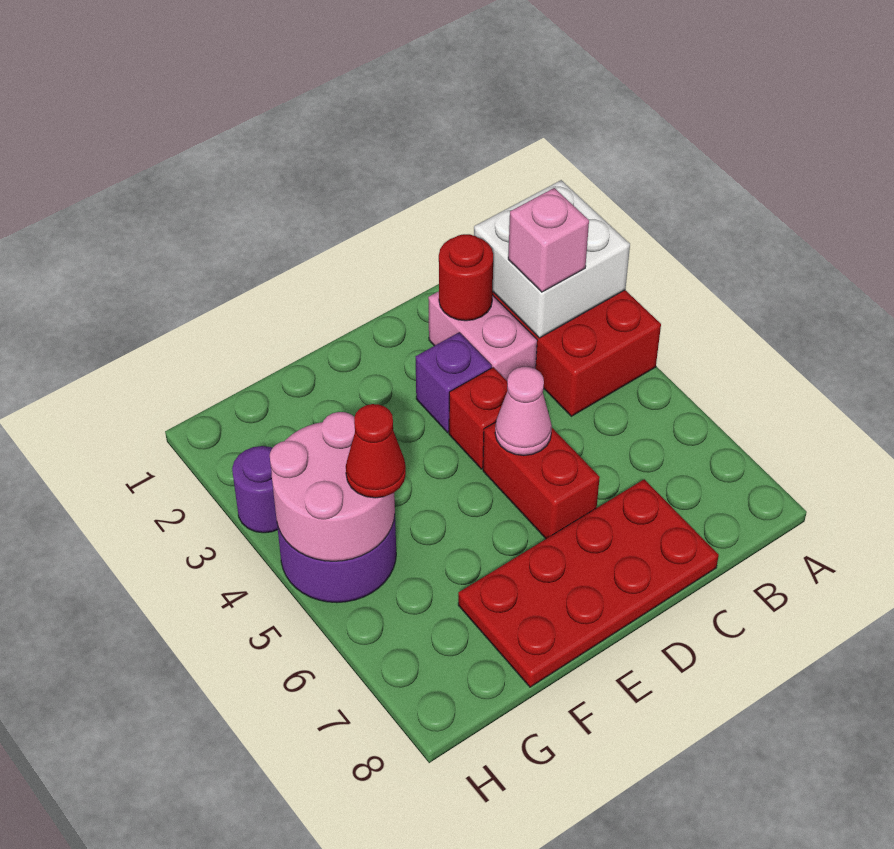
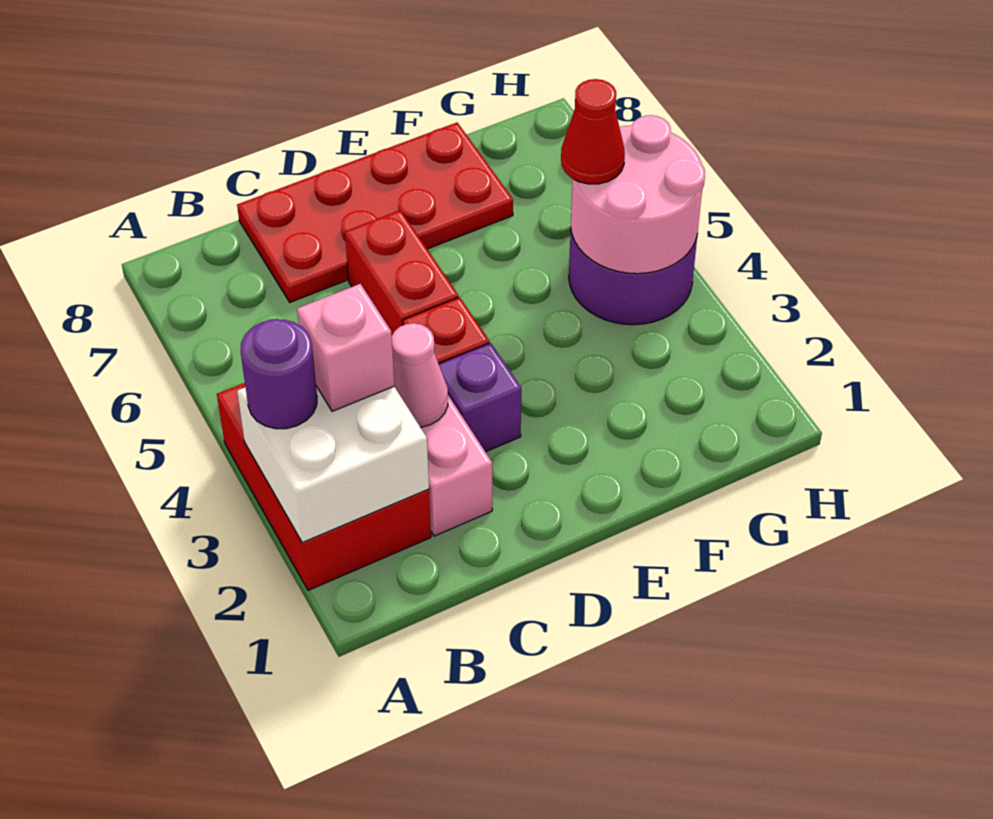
red round brick C2 level 2 -> none
pink cone D5 level 2 -> pink cone C3 level 2
purple round brick H3 level 1 -> purple round brick A3 level 3

